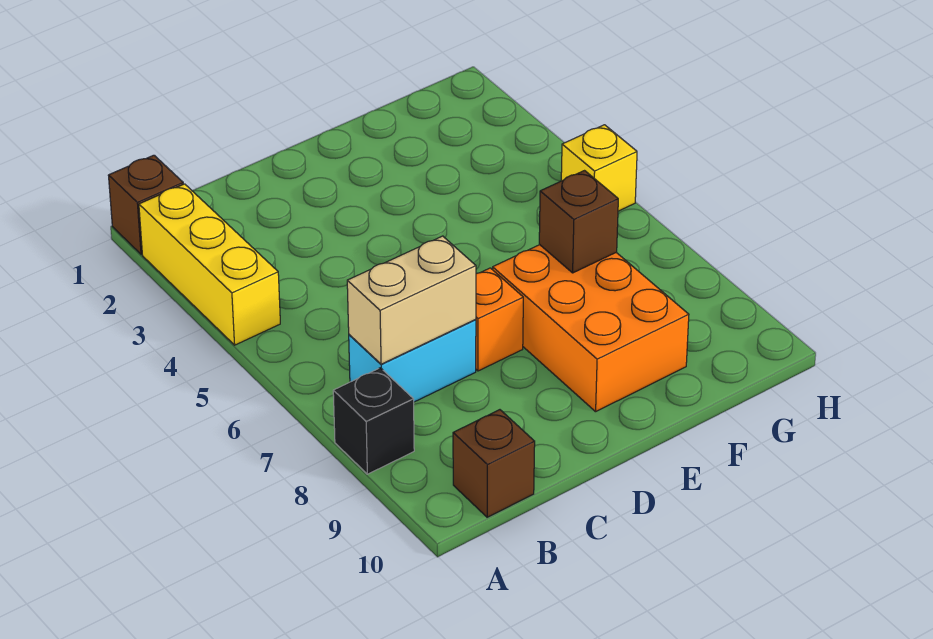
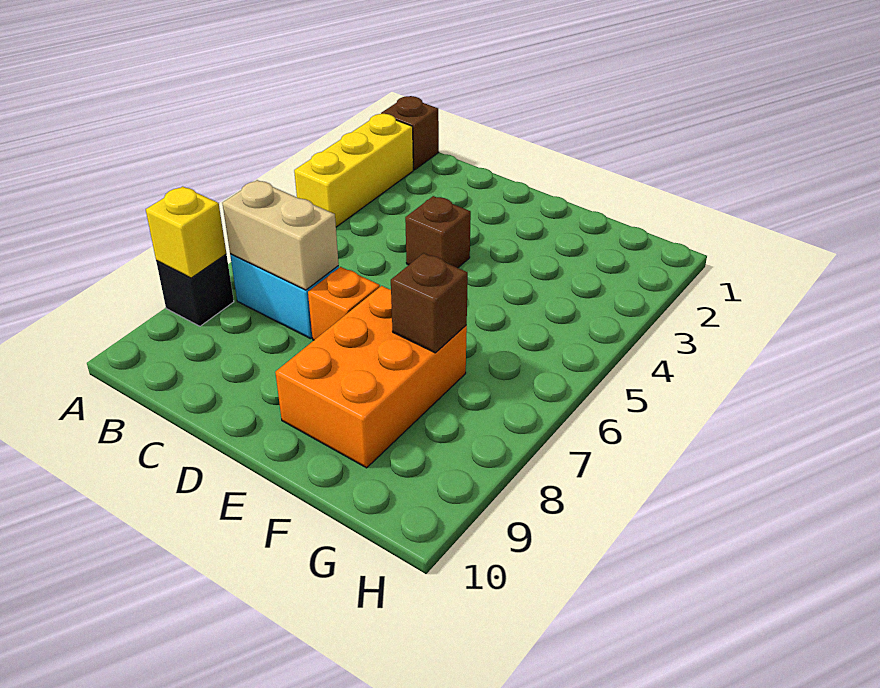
brown brick B10 level 1 -> brown brick D4 level 1
yellow brick H5 level 1 -> yellow brick A8 level 2

